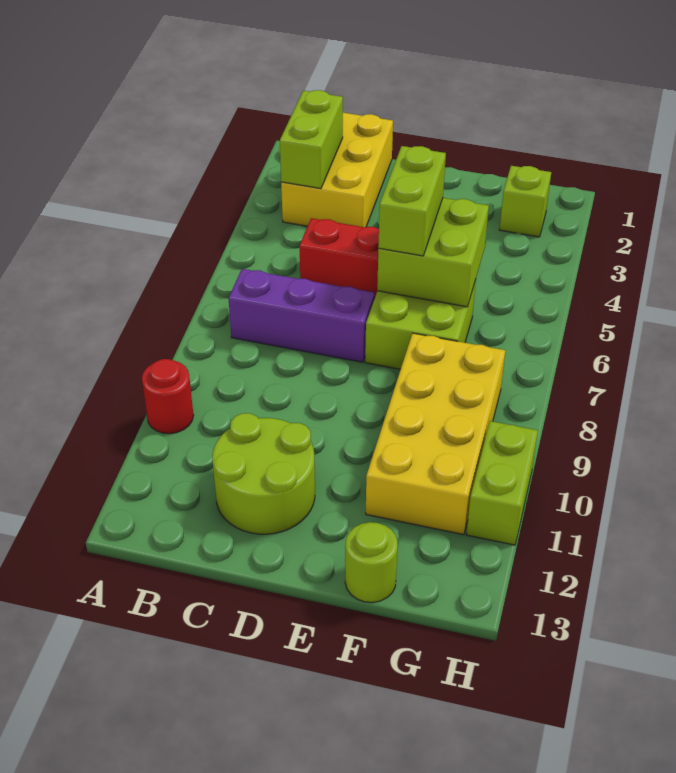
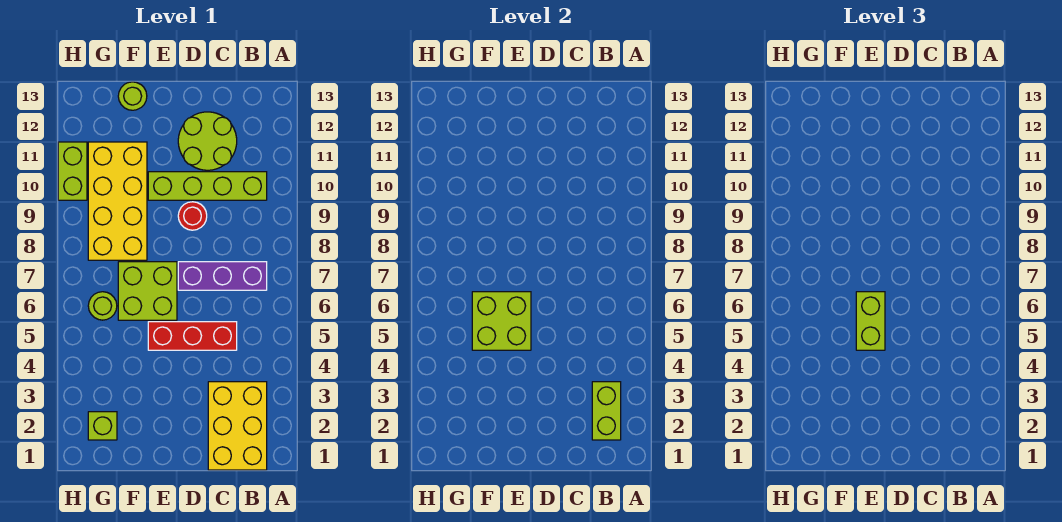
red round brick A10 level 1 -> red round brick D9 level 1
none -> lime brick B10:E10 level 1
none -> lime round brick G6 level 1

